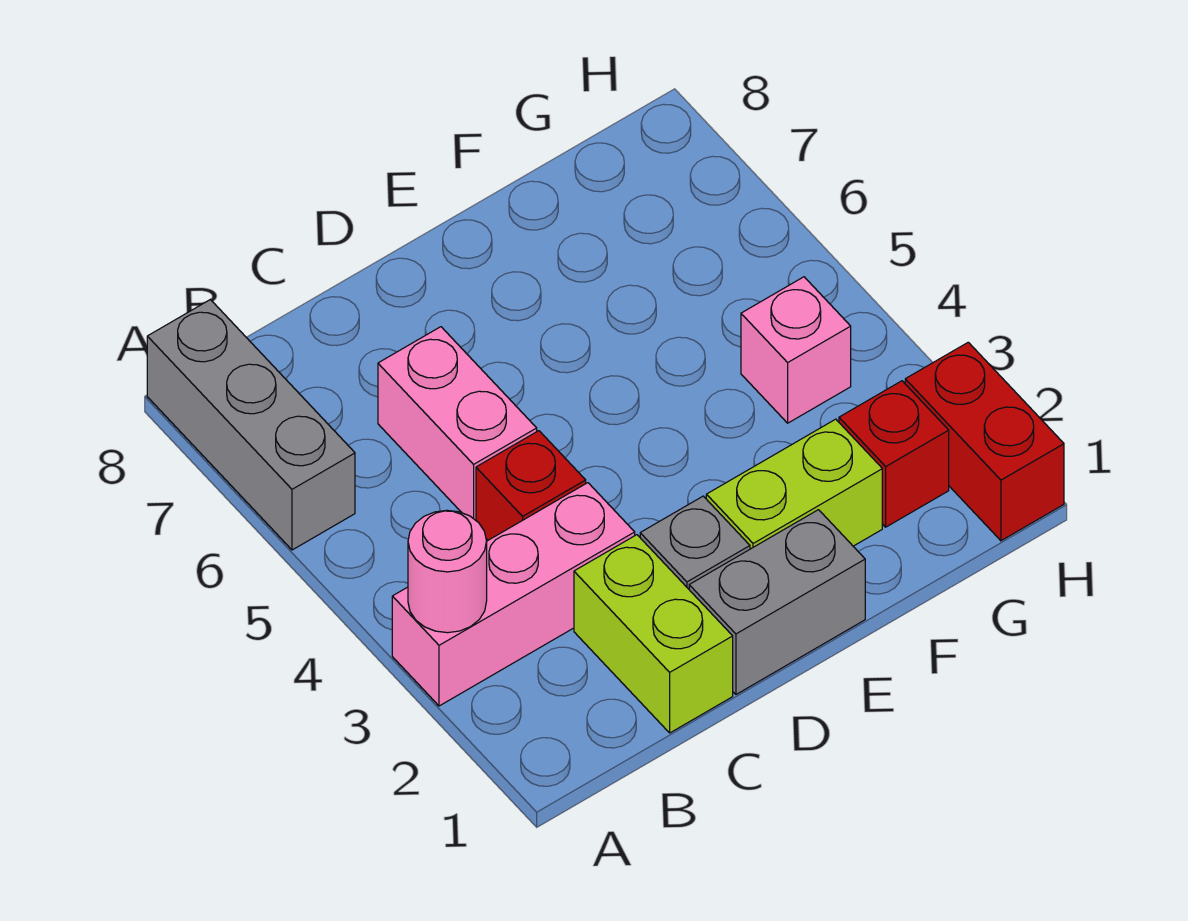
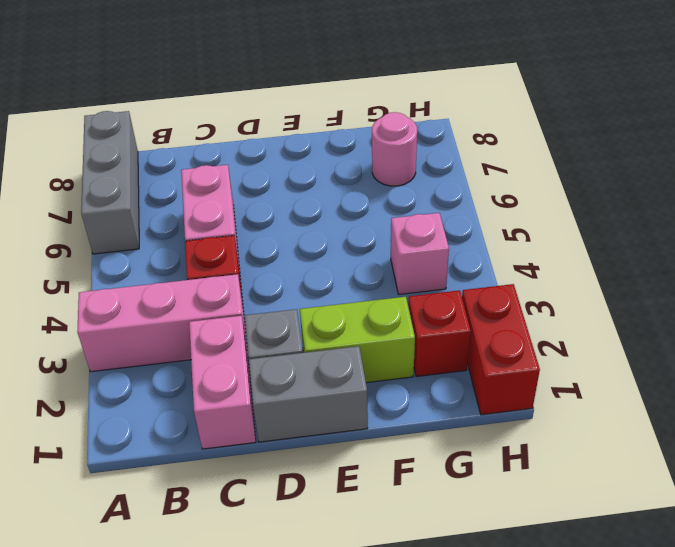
pink round brick A3 level 2 -> pink round brick G7 level 1
lime brick C1:C2 level 1 -> pink brick C1:C2 level 1

